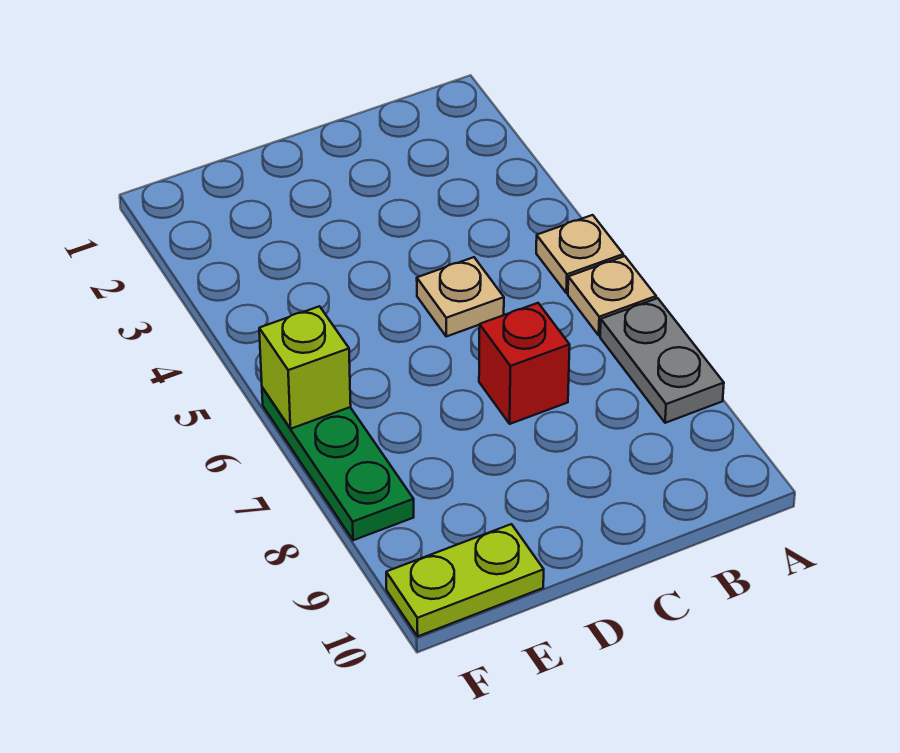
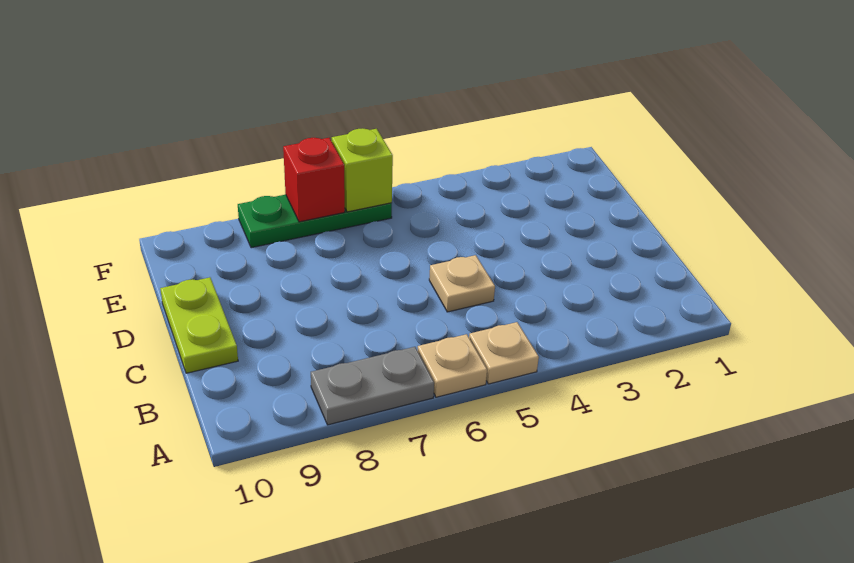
red brick C7 level 1 -> red brick F7 level 2
lime plate E10:F10 level 1 -> lime plate C10:D10 level 1

